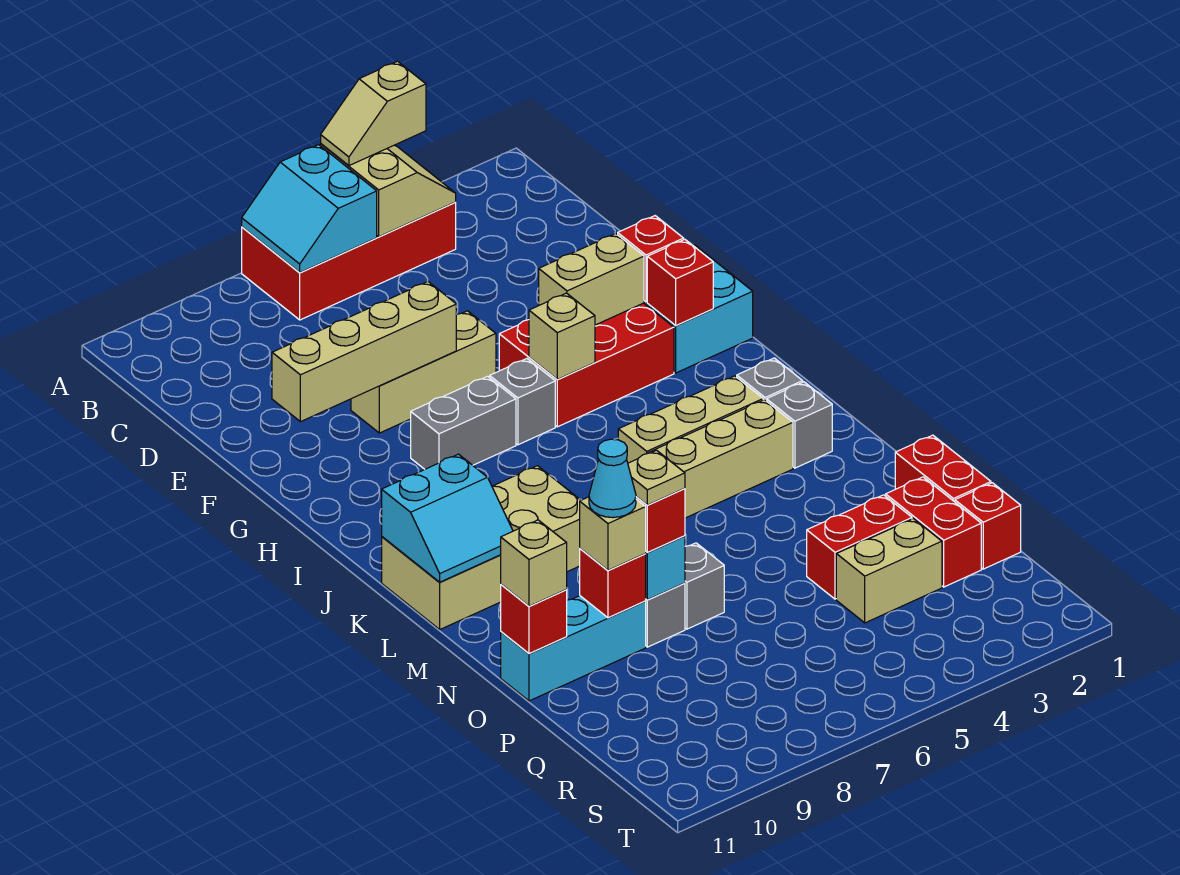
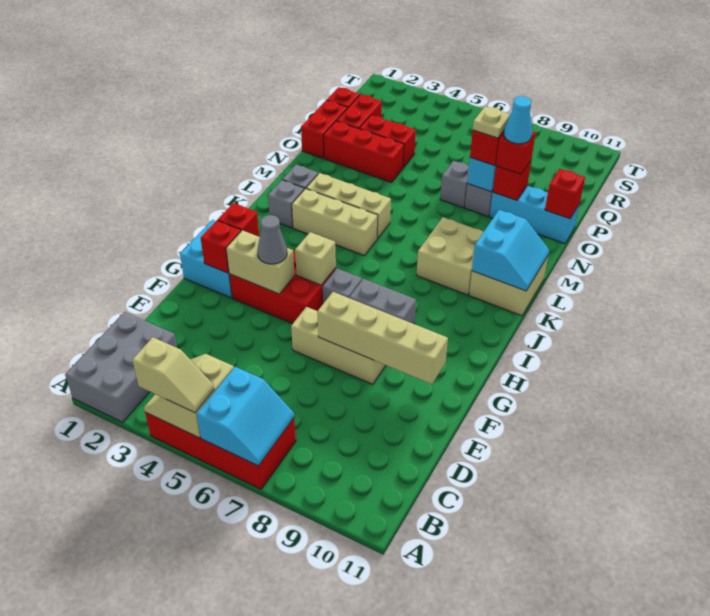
none -> grey brick A1:C2 level 1
none -> grey cone G4 level 3
cyan slope K10:L11 level 2 top K -> cyan slope K10:L11 level 2 top 10
none -> red brick O2:O4 level 1
tan brick O9 level 3 -> red brick O9 level 3
tan brick O11 level 3 -> none
tan brick Q3:Q4 level 1 -> none

